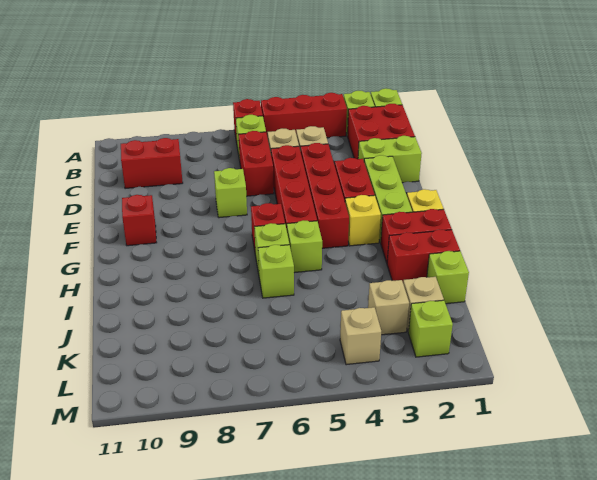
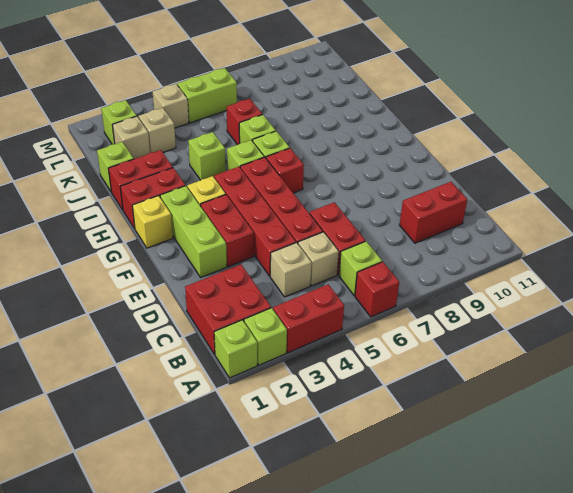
red brick A3:A5 level 1 -> red brick A3:A4 level 1
lime brick D1:D2 level 1 -> lime brick L5:L6 level 1
lime brick E7 level 1 -> lime brick I4 level 1
red brick F10 level 1 -> red brick J6 level 1

